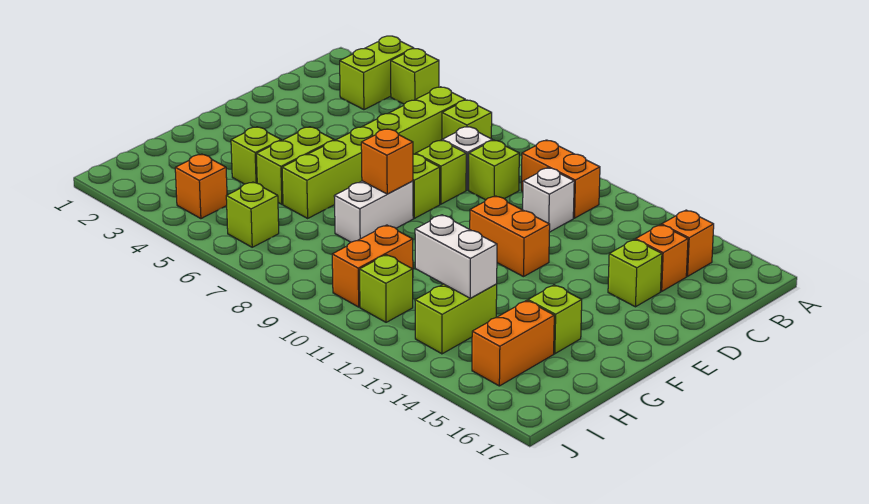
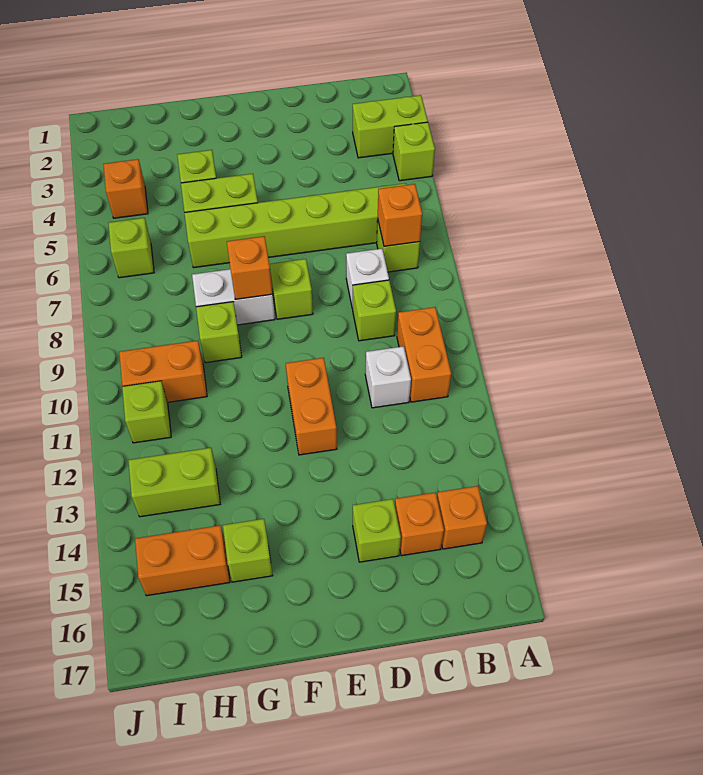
none -> orange brick B7 level 2
lime brick D8 level 1 -> lime brick G9 level 1
white brick H12:H13 level 2 -> none

